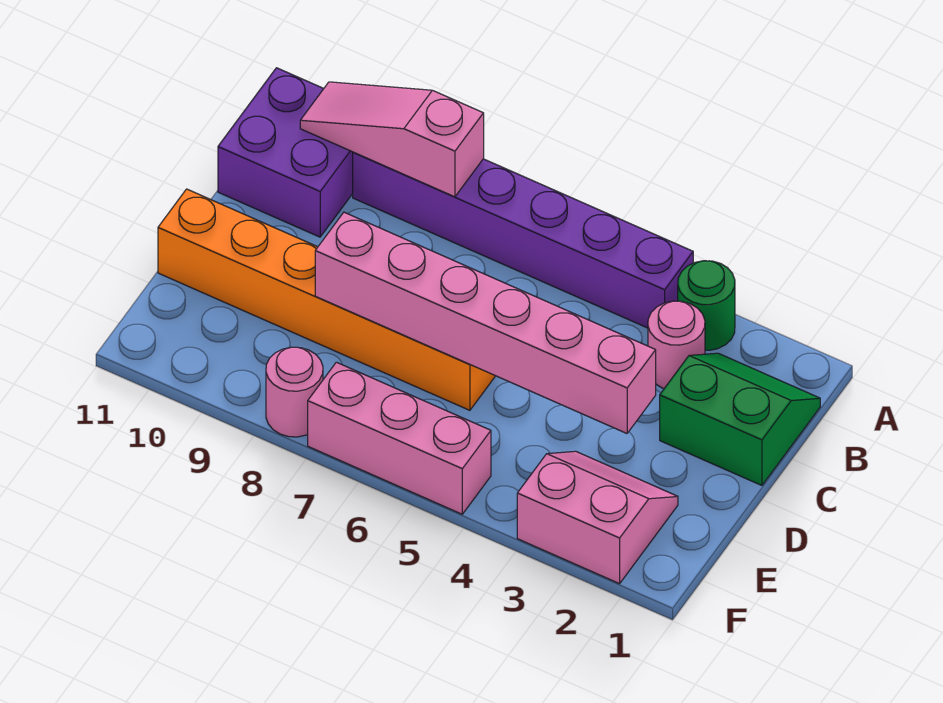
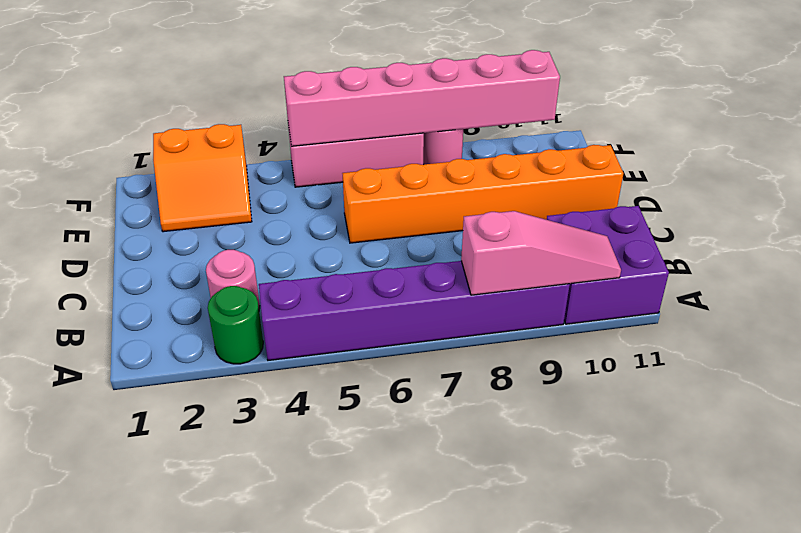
green slope B1:C2 level 1 top C -> none
pink brick D3:D8 level 2 -> pink brick F5:F10 level 2
pink slope E2:F3 level 1 top F -> orange slope E2:F3 level 1 top F

